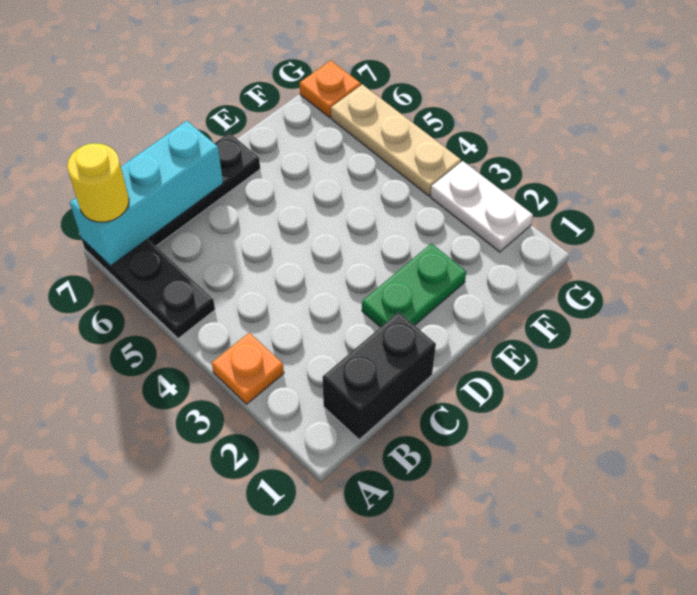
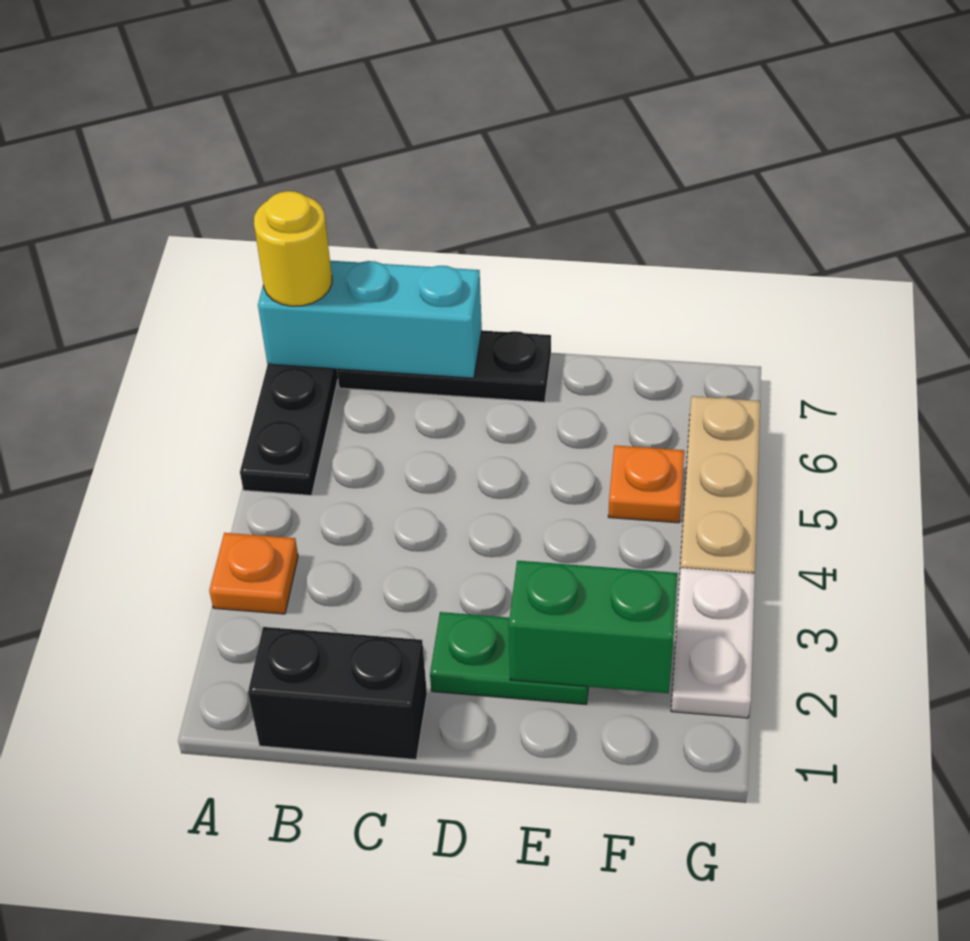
none -> green brick E2:F2 level 2
orange plate G7 level 1 -> orange plate F5 level 1

